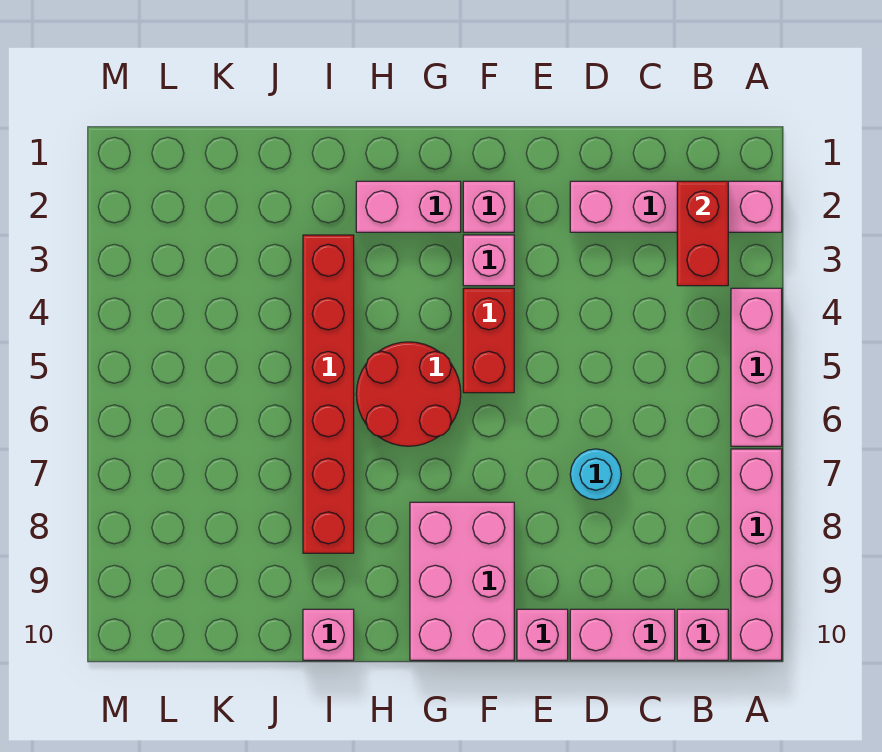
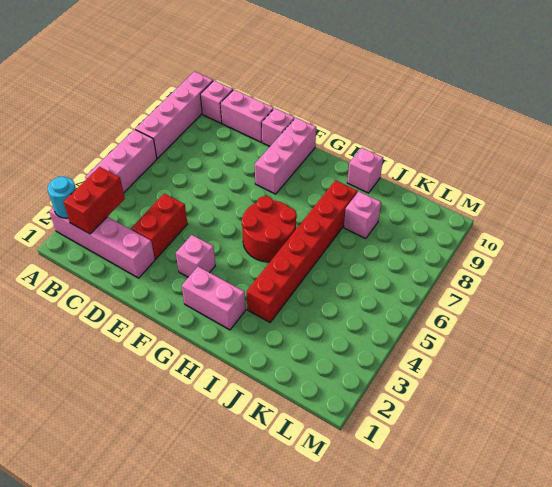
cyan round brick D7 level 1 -> cyan round brick A2 level 2
pink brick F2 level 1 -> pink brick J8 level 1
red brick F4:F5 level 1 -> red brick D3:D4 level 1
pink brick F8:G10 level 1 -> pink brick F8:F10 level 1

